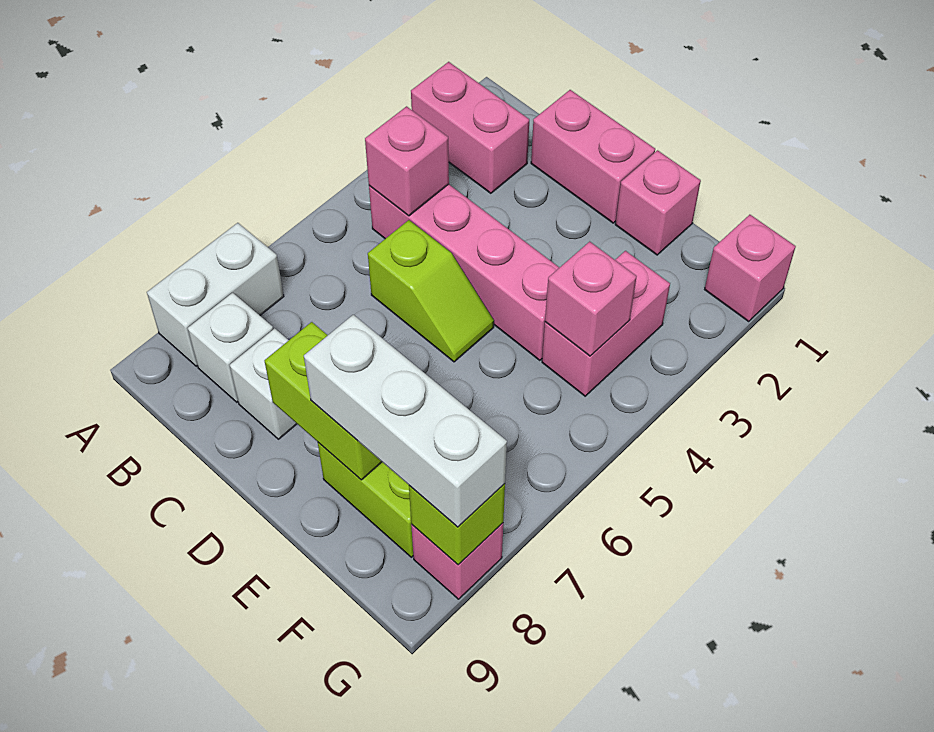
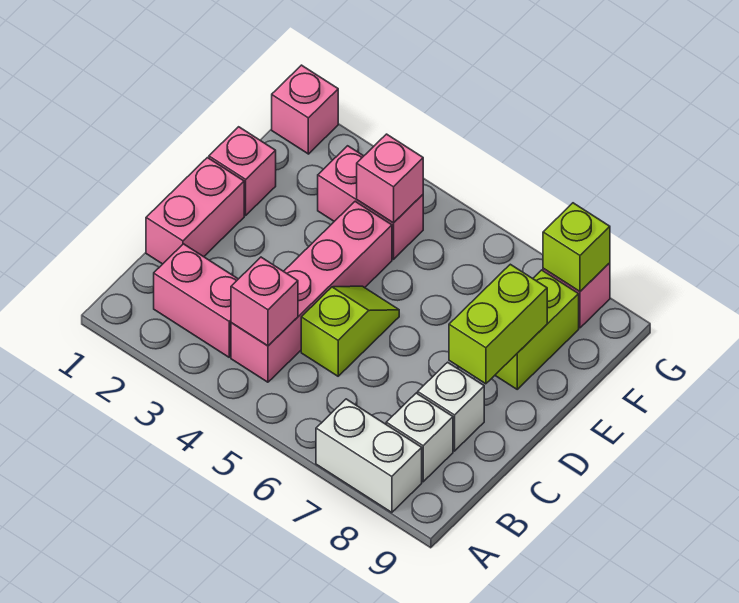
pink brick A2:B2 level 1 -> pink brick B2:B3 level 1
white brick E8:G8 level 3 -> none

